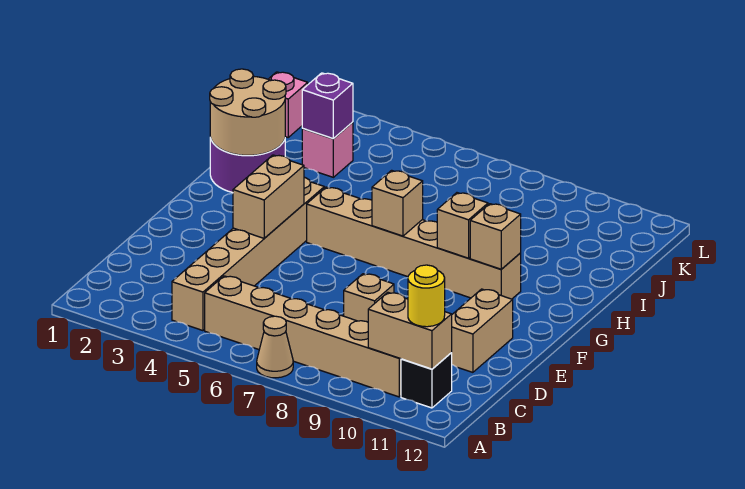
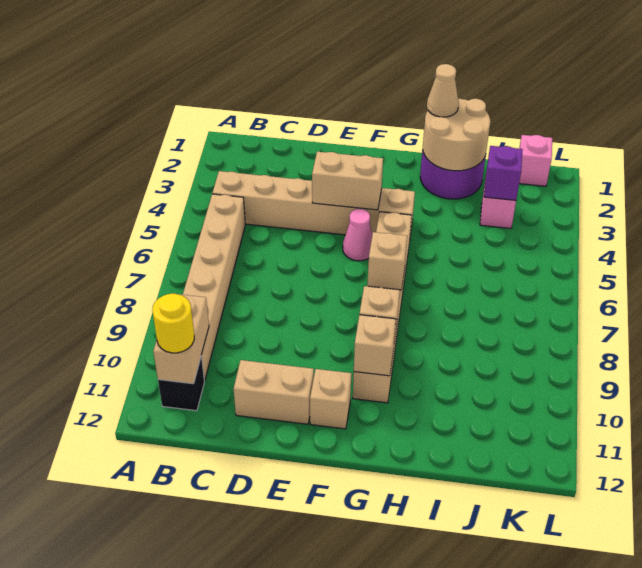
tan cone A7 level 1 -> tan cone H1 level 3
tan brick D8 level 1 -> tan brick F11 level 1
none -> pink cone F5 level 1

